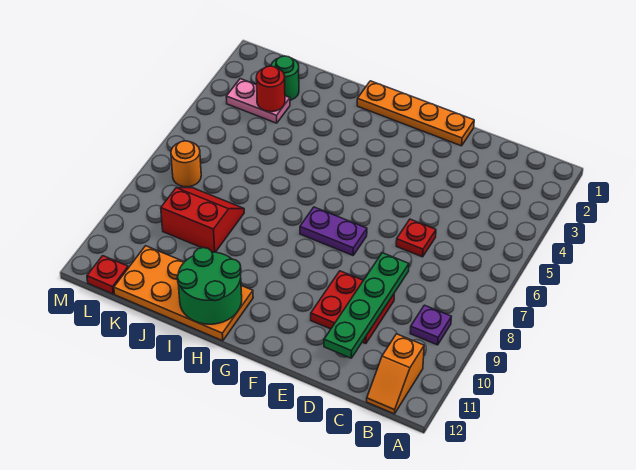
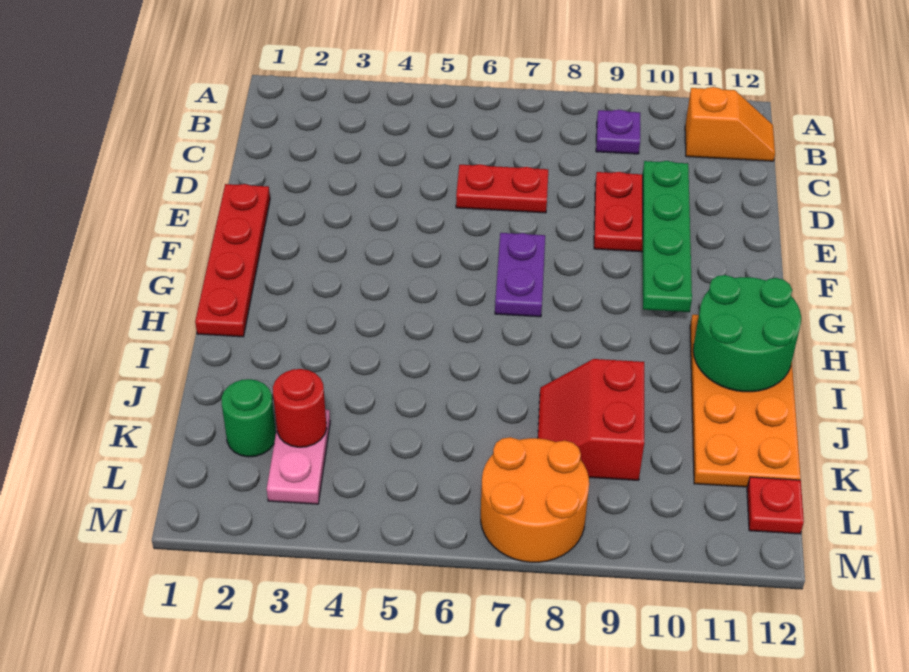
red plate D6 level 1 -> red plate D6:D7 level 1
green plate D8:D11 level 2 -> green plate D10:G10 level 2
orange plate E1:H1 level 1 -> red plate E1:H1 level 1
orange round brick L7 level 1 -> orange round brick L7:M8 level 1

